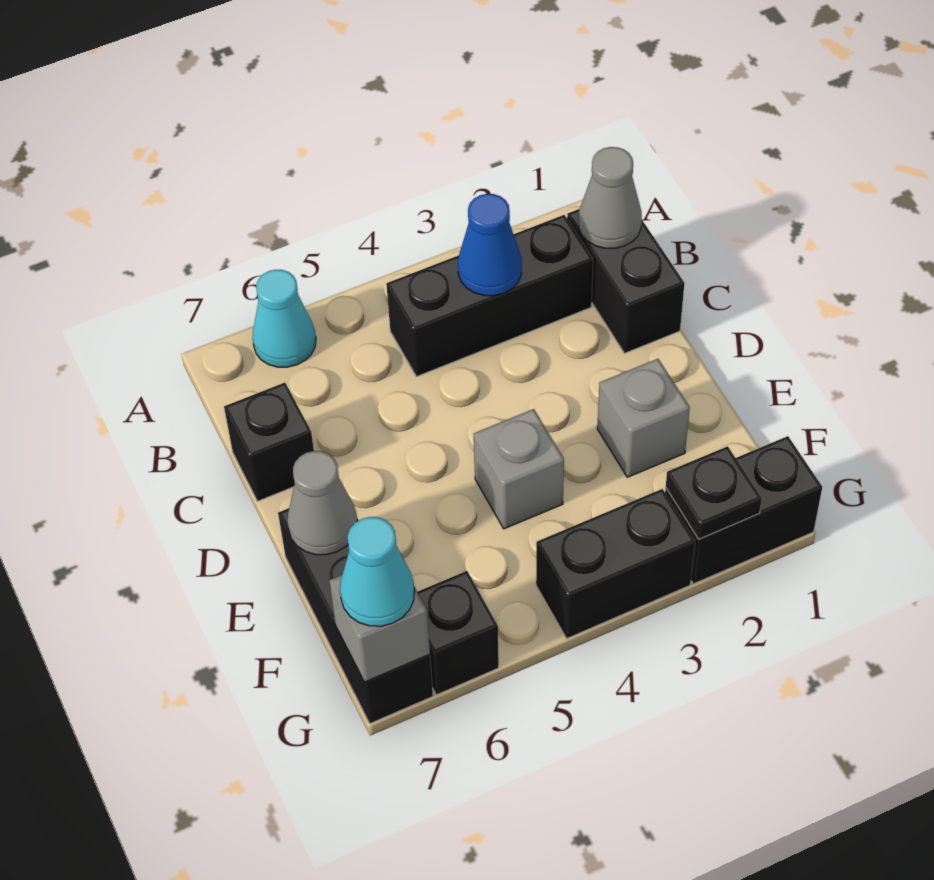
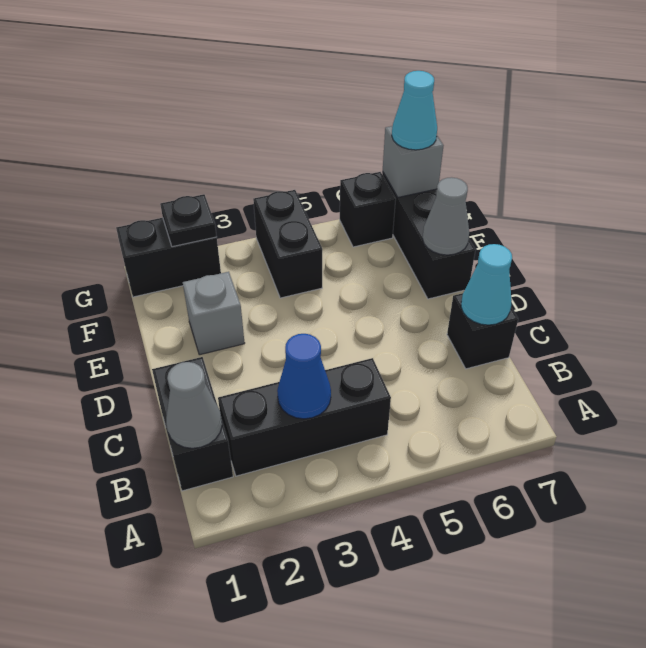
cyan cone A6 level 1 -> cyan cone C7 level 2
grey brick E4 level 1 -> none
black brick G3:G4 level 1 -> black brick F4:G4 level 1

